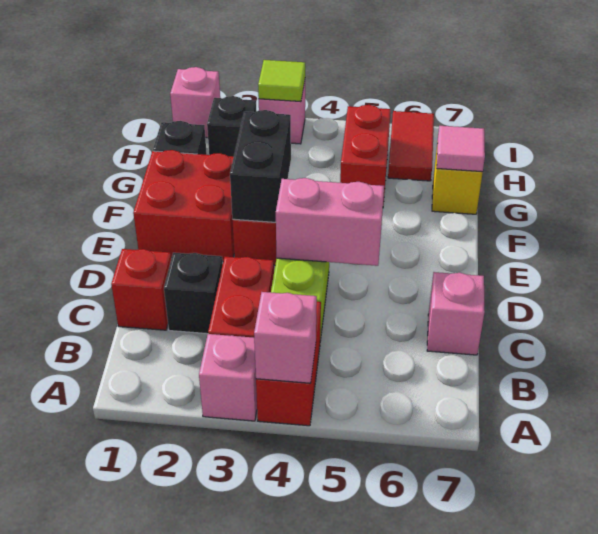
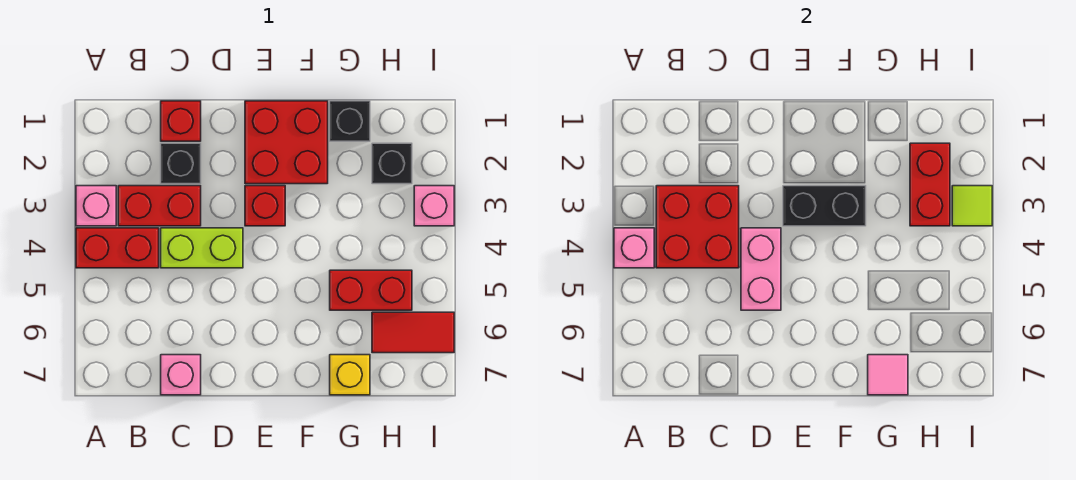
none -> red brick B3:C4 level 2
none -> red brick H2:H3 level 2
pink brick I1 level 1 -> none

